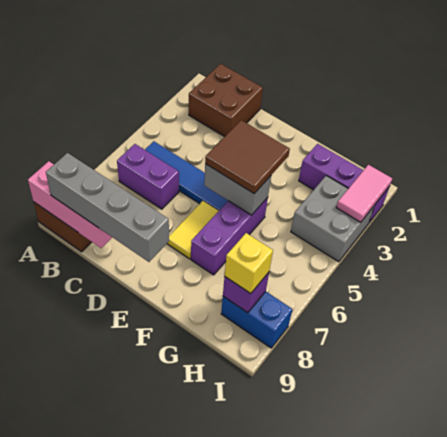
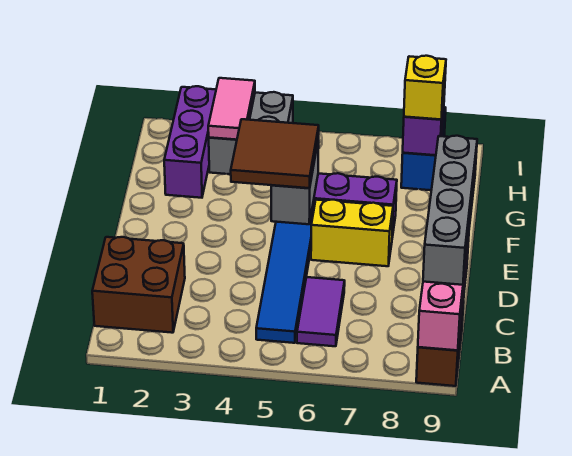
purple brick B6:C6 level 1 -> purple tile B6:C6 level 1
yellow tile E6:E7 level 1 -> yellow brick E6:E7 level 1
pink tile I2:I3 level 2 -> pink tile H3:I3 level 2

